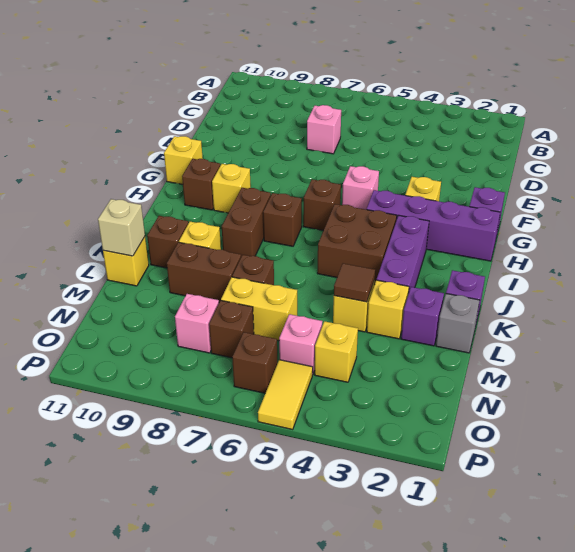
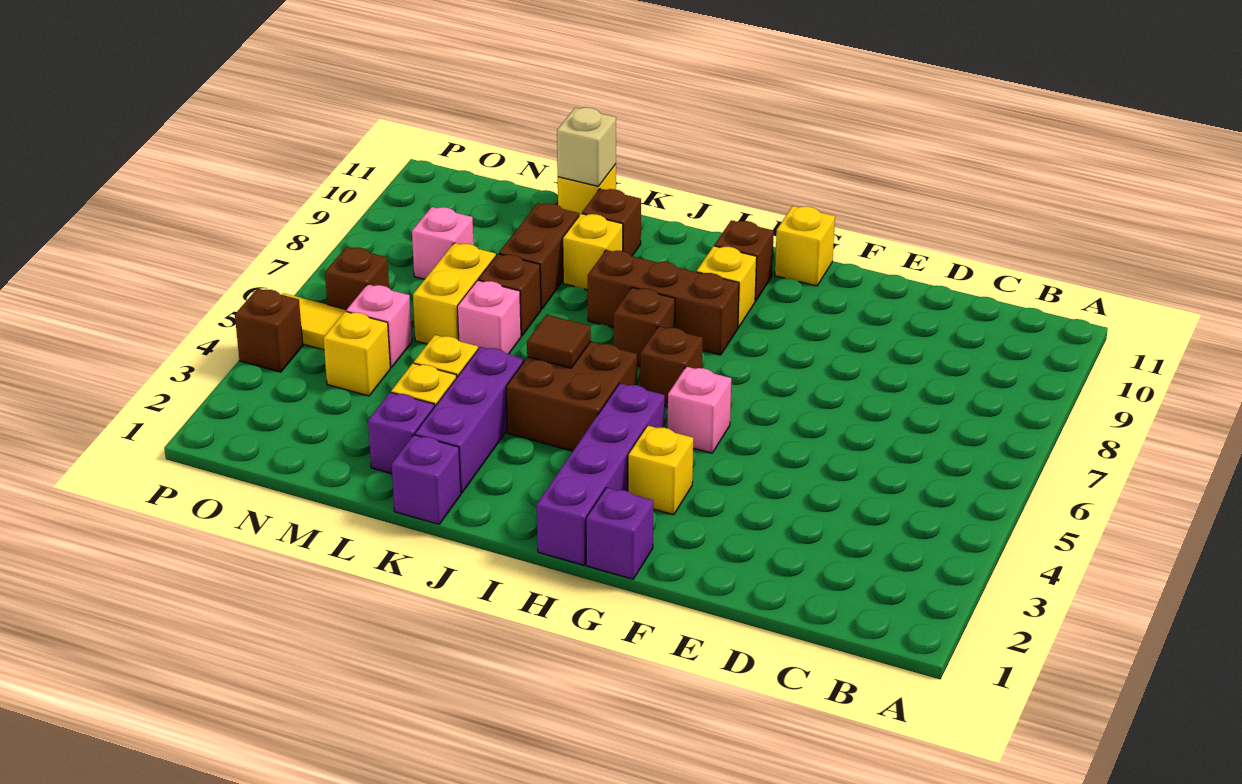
pink brick D7 level 1 -> pink brick L6 level 1
purple brick I3:K3 level 1 -> purple brick K2:K4 level 1
brown brick I8:J8 level 1 -> brown brick H8:J8 level 1
grey brick L1 level 1 -> none
brown tile L4 level 2 -> brown tile J5 level 2
brown brick N7 level 1 -> brown brick P4 level 1

